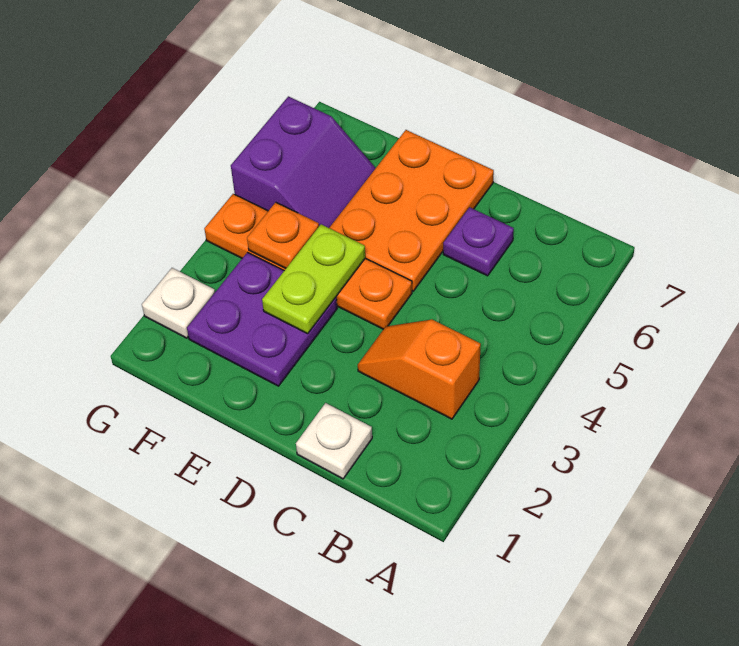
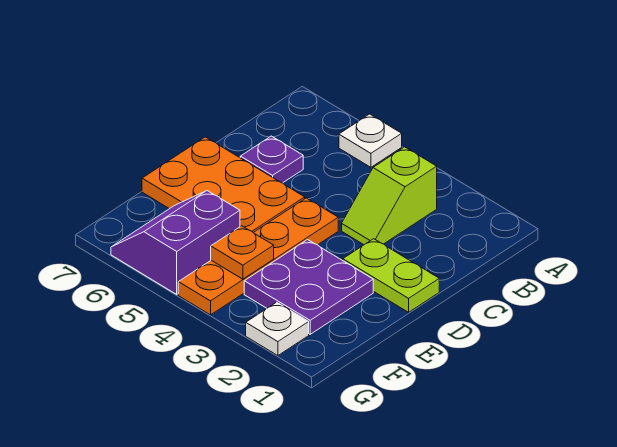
orange slope B3:C3 level 1 top B -> lime slope B3:C3 level 1 top B
white plate C1 level 1 -> white plate A5 level 1
lime plate E3:E4 level 2 -> lime plate D1:D2 level 1
purple slope F5:G6 level 1 top G -> purple slope F5:G6 level 1 top 5

